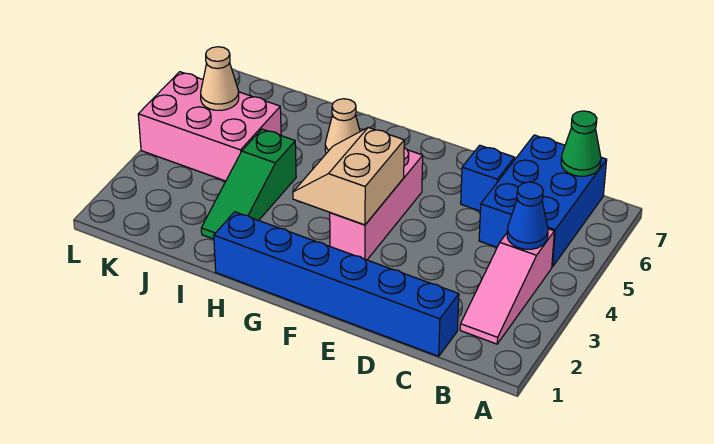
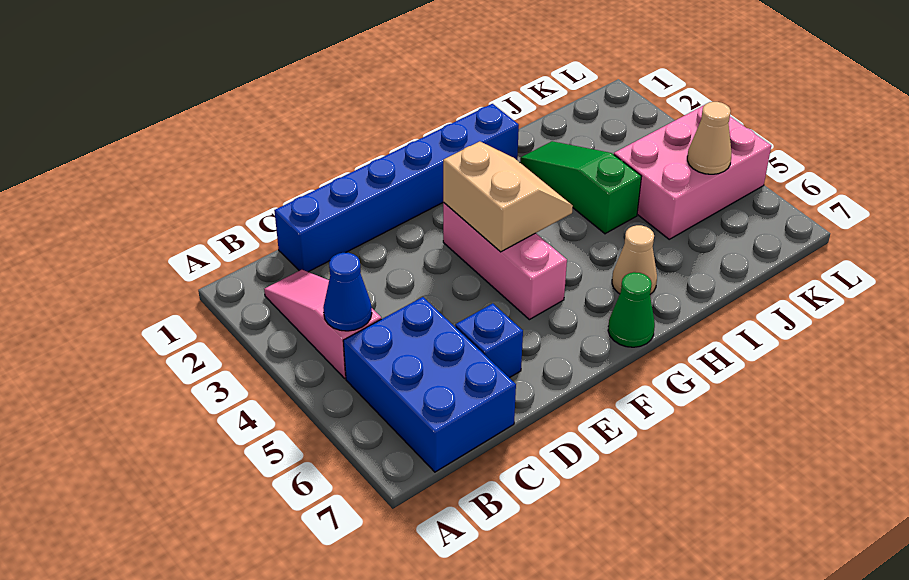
green cone B7 level 2 -> green cone G7 level 1

